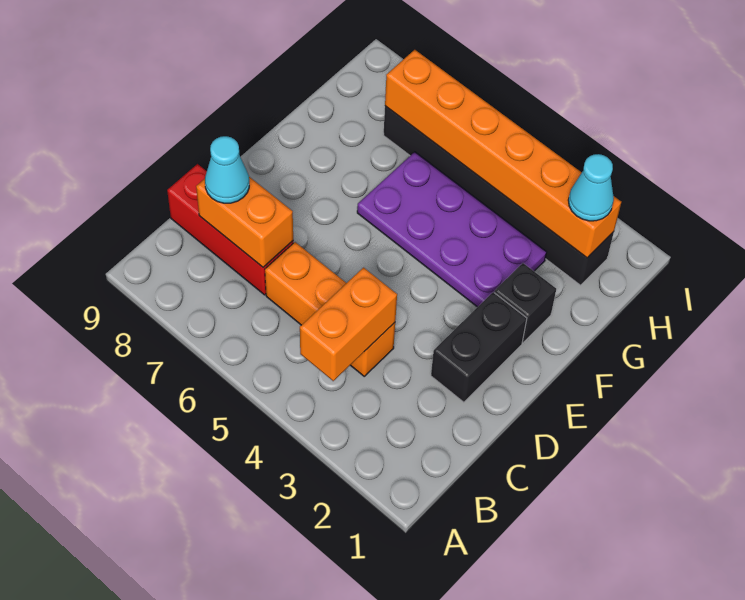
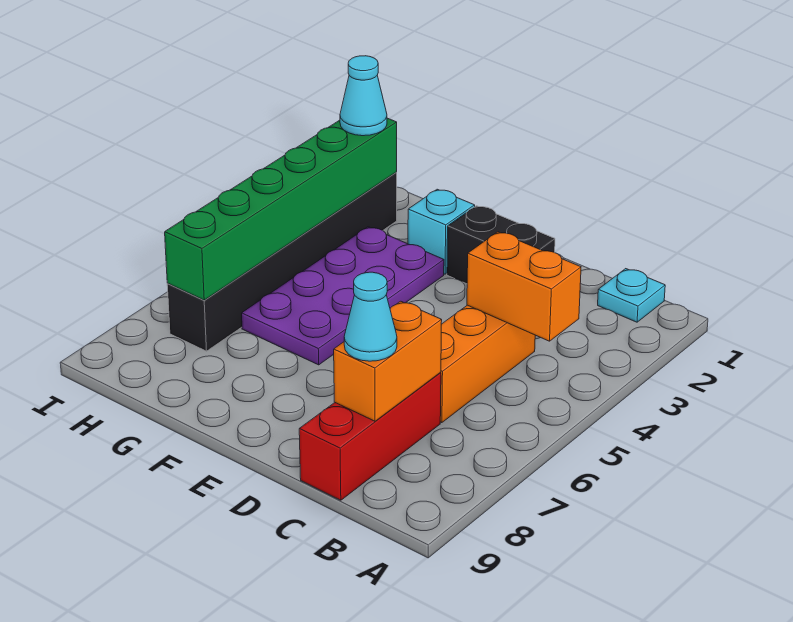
none -> cyan plate B1 level 1
black brick F2 level 1 -> cyan brick F2 level 1
orange brick H2:H7 level 2 -> green brick H2:H7 level 2

